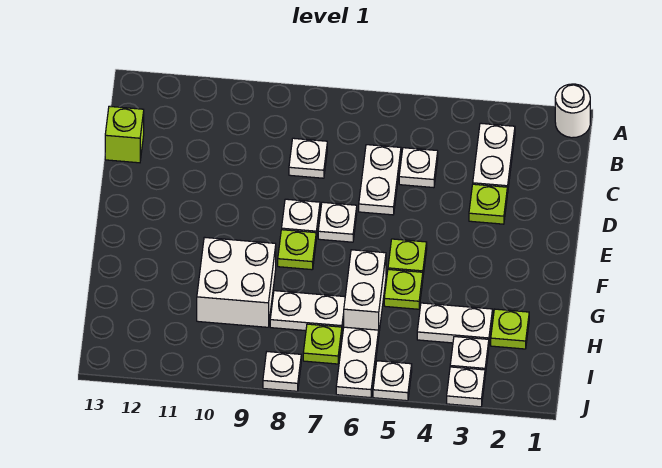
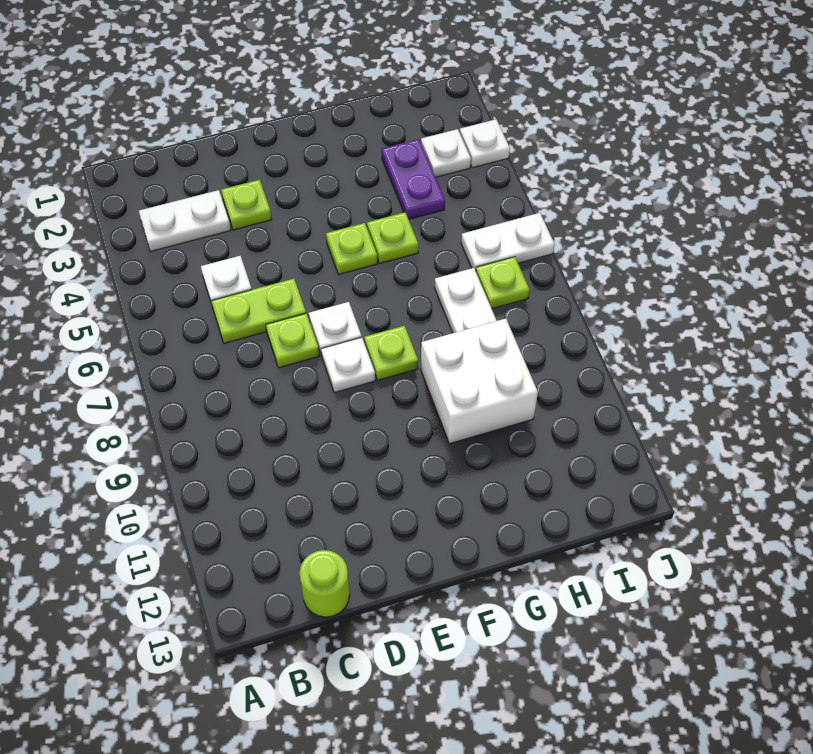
white round brick A1 level 1 -> none
white plate C6:D6 level 1 -> lime plate C6:D6 level 1
white plate C8 level 1 -> none
lime brick C13 level 1 -> lime round brick C13 level 1
white brick G6:H6 level 1 -> none
lime plate H2 level 1 -> lime plate D7 level 1
white plate H3:H4 level 1 -> purple plate H3:H4 level 1
white plate J5 level 1 -> none
white plate J8 level 1 -> none

